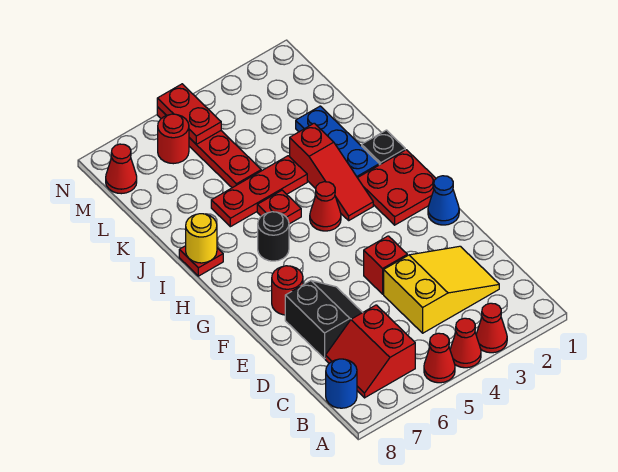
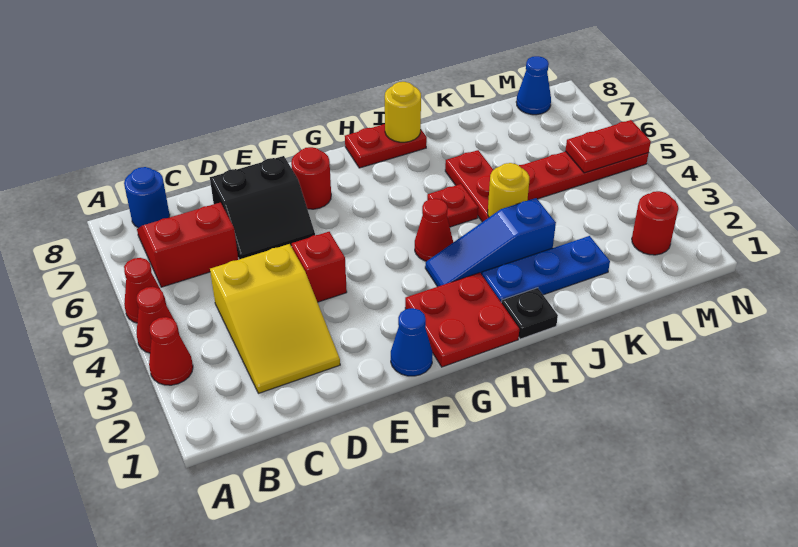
red slope H3:J3 level 1 top J -> blue slope H3:J3 level 1 top J
black round brick H6 level 1 -> none
red plate I8 level 1 -> red plate H8:I8 level 1
none -> yellow round brick J4 level 2
red round brick M6 level 1 -> red round brick M2 level 1
red cone M8 level 1 -> blue cone M8 level 1

